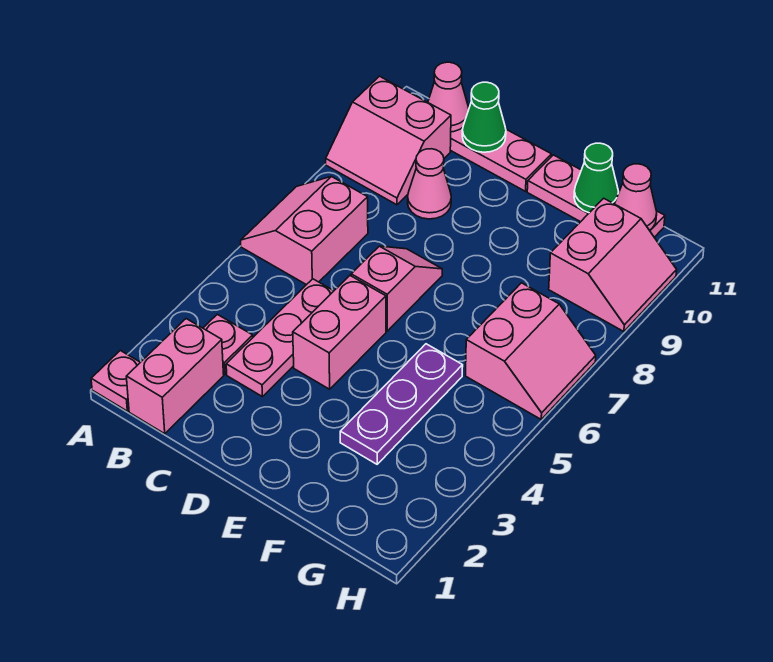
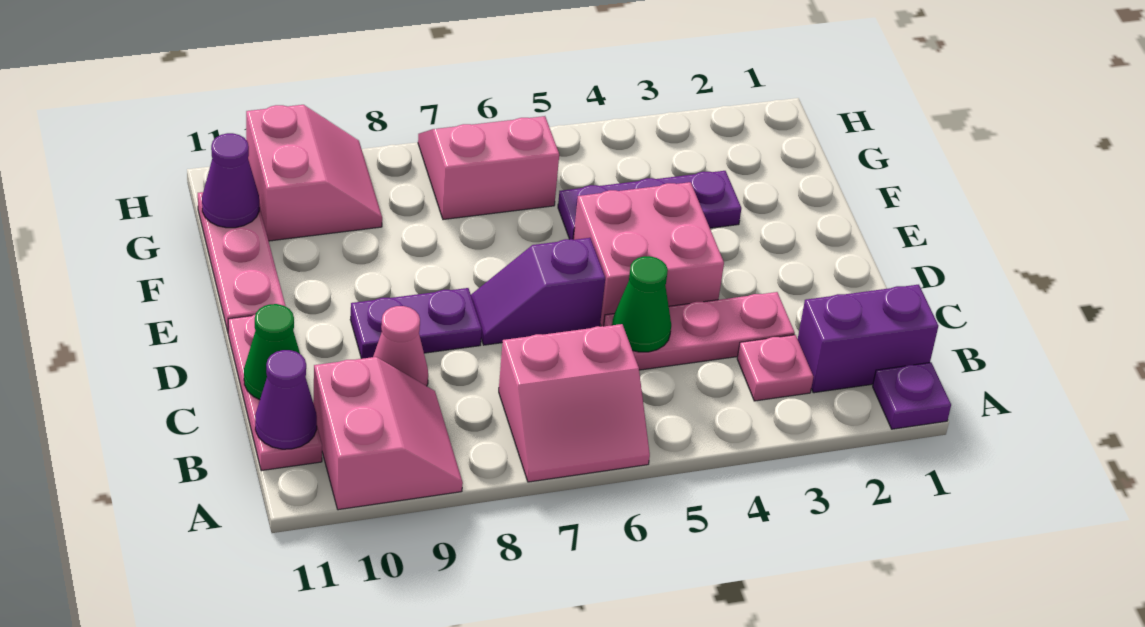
pink plate A1 level 1 -> purple plate A1 level 1
pink brick B1:B2 level 1 -> purple brick B1:B2 level 1
pink cone B11 level 2 -> purple cone B11 level 2
pink brick D4:D5 level 1 -> pink brick D4:E5 level 1
pink slope D6:D7 level 1 top 6 -> purple slope D6:D7 level 1 top 6
none -> purple plate D8:D9 level 1
green cone F11 level 2 -> green cone C5 level 2
pink slope G9:H10 level 1 top G -> pink slope G9:H10 level 1 top 10
pink cone G11 level 2 -> purple cone G11 level 2

